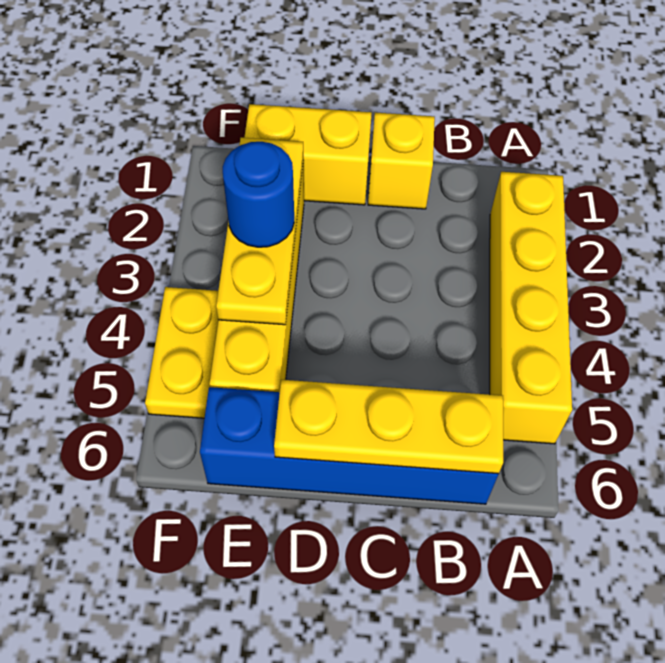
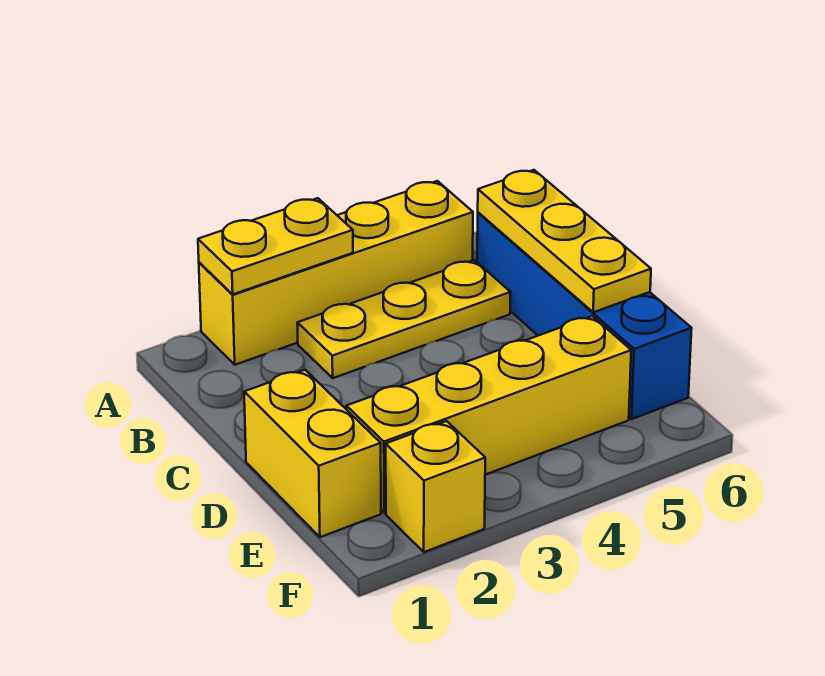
yellow brick C1 level 1 -> yellow brick F2 level 1
yellow plate E2:E4 level 2 -> yellow plate B3:B5 level 1
blue round brick E3 level 3 -> none
yellow plate F4:F5 level 1 -> yellow plate A2:A3 level 2

